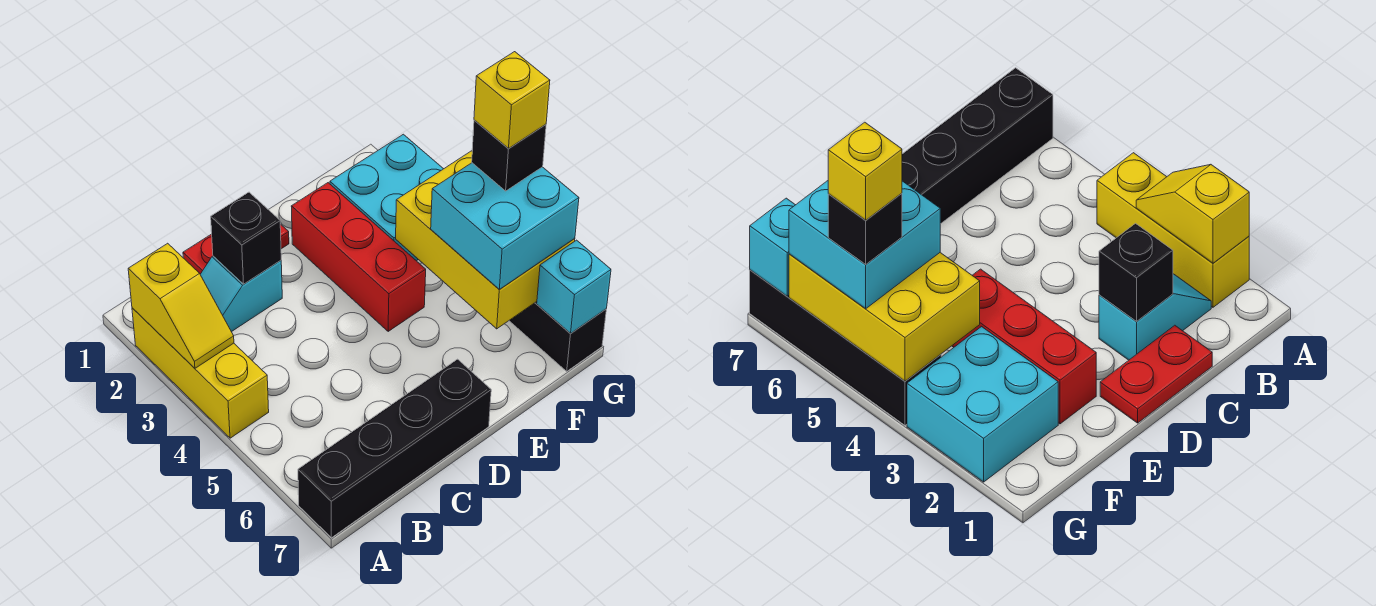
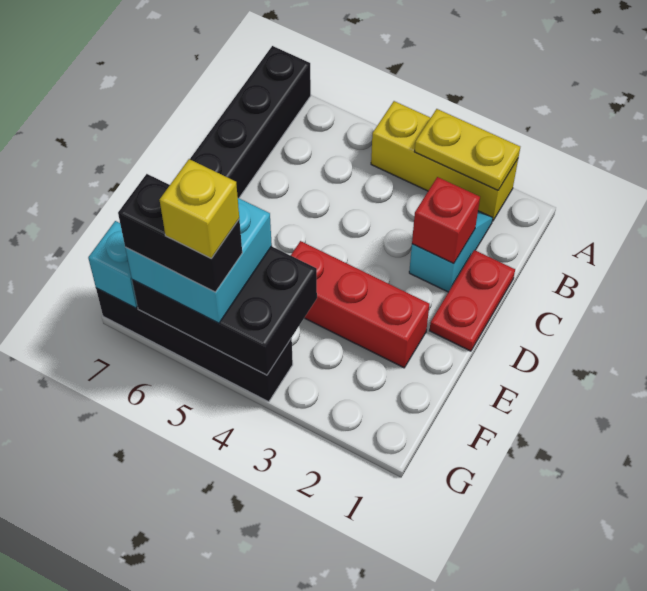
yellow slope A2:A3 level 2 top 2 -> yellow plate A2:A3 level 2
black brick C2 level 2 -> red brick C2 level 2
cyan brick F2:G3 level 1 -> none
yellow brick F4:G6 level 2 -> black brick F4:G6 level 2
black brick G5 level 4 -> black brick G5:G6 level 4

